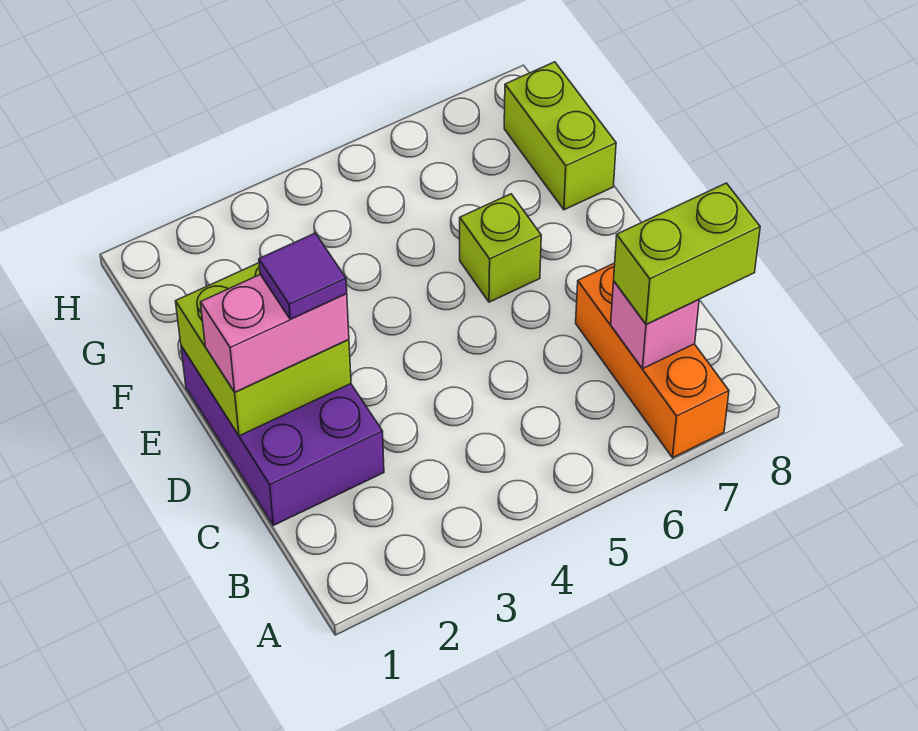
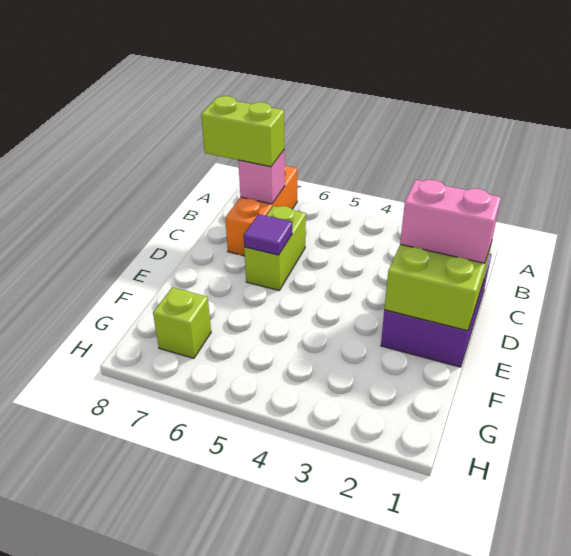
purple tile D2 level 4 -> purple tile D6 level 2
lime brick E6 level 1 -> lime brick G7 level 1
lime brick F8:G8 level 1 -> lime brick C6:D6 level 1

